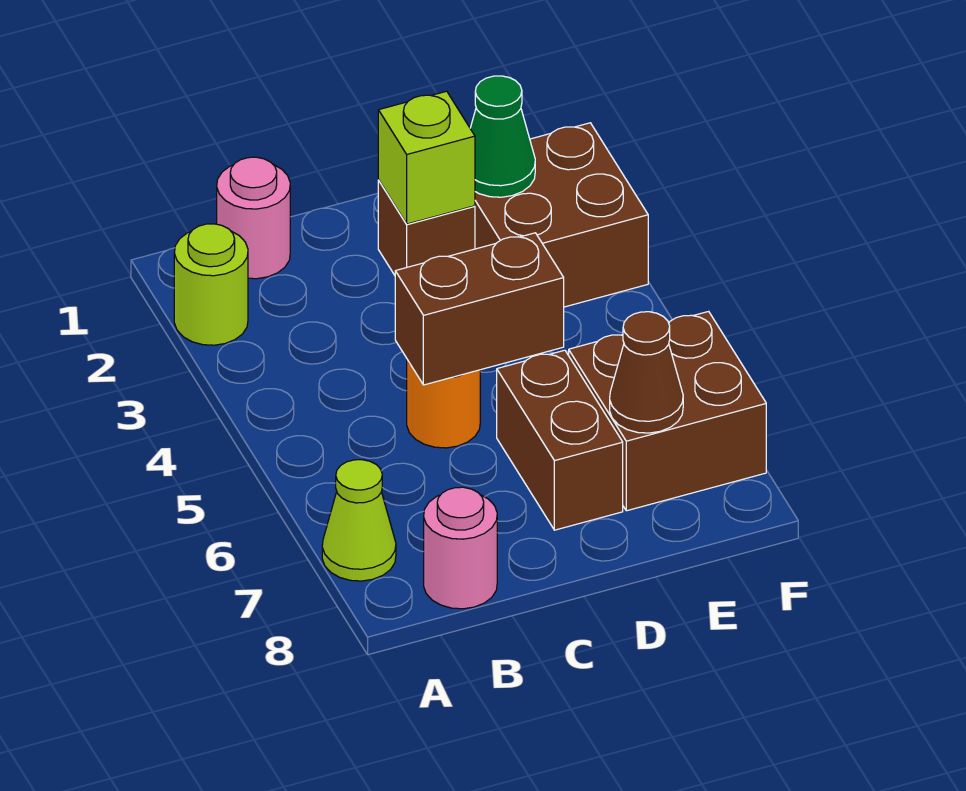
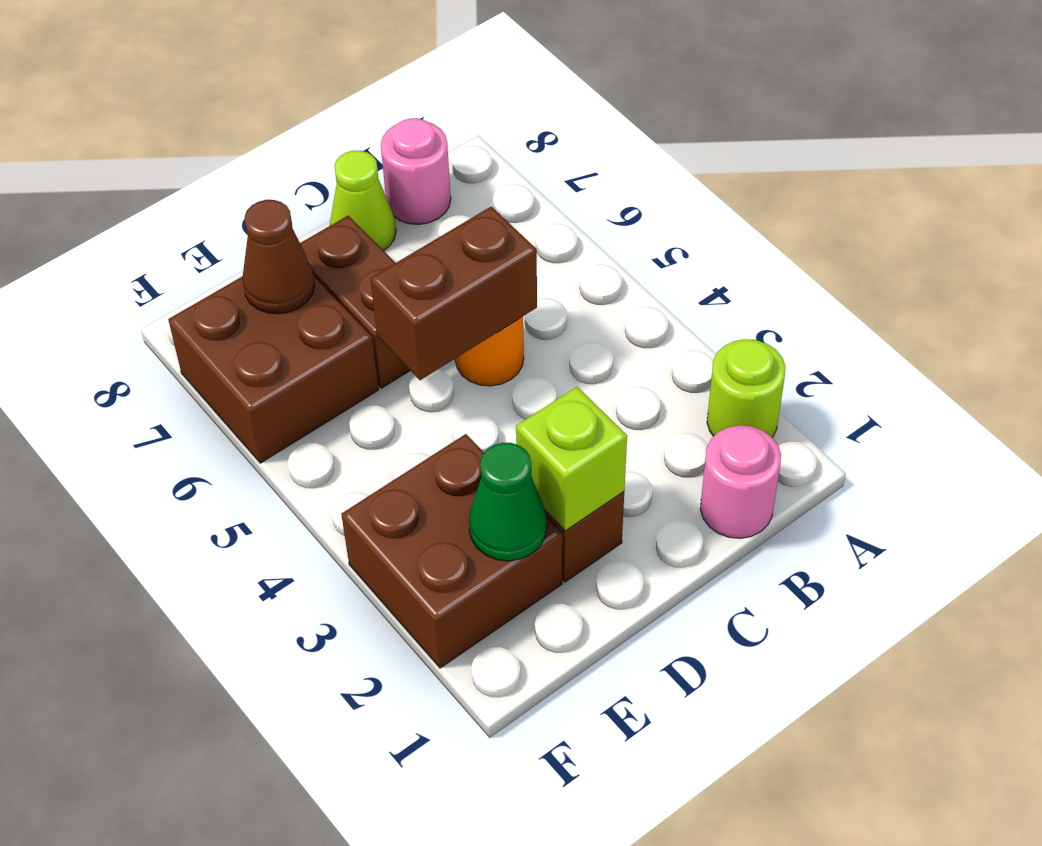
lime cone A7 level 1 -> lime cone C8 level 1

